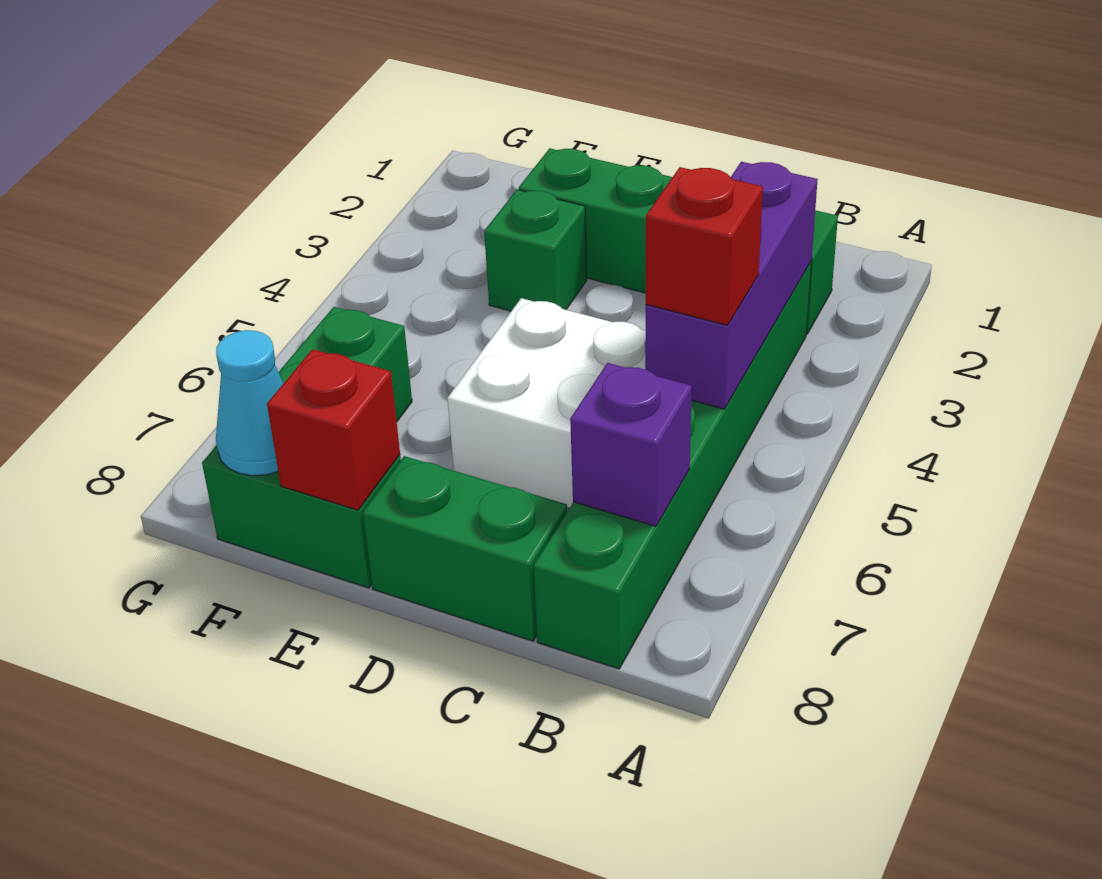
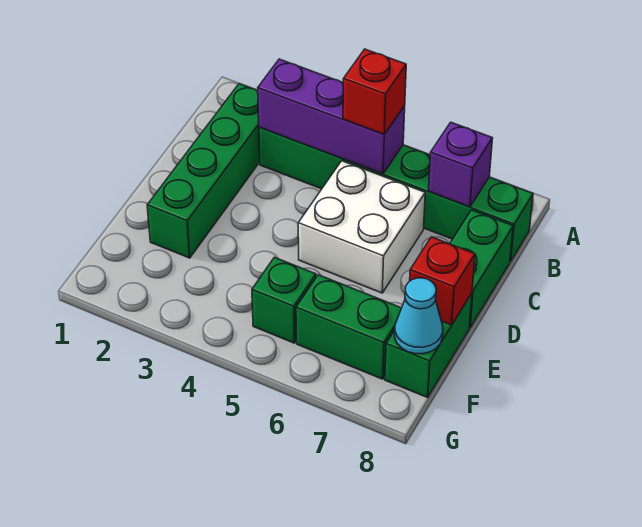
green brick E3 level 1 -> green brick F5 level 1

